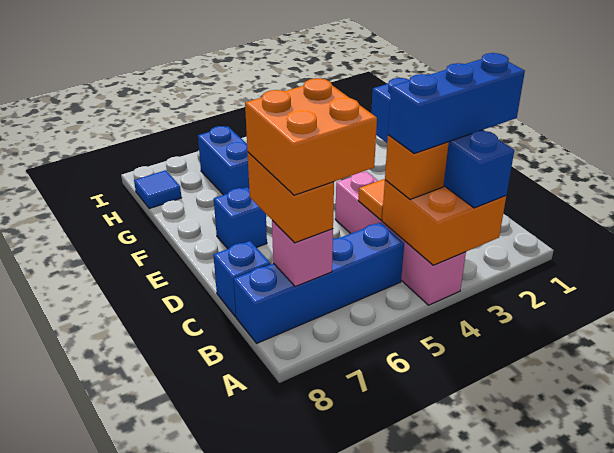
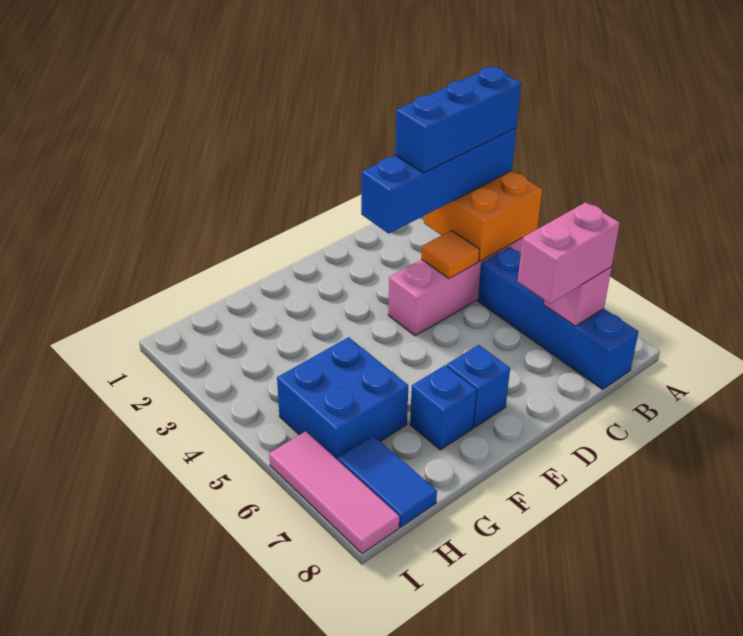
blue brick B2:B4 level 4 -> blue brick A3:C3 level 4
orange brick B4 level 3 -> none
orange brick B6:C7 level 4 -> none
orange brick B7:C7 level 3 -> pink brick B7:C7 level 3
blue brick C8 level 1 -> blue brick F7 level 1
blue brick G6:H6 level 1 -> blue brick G5:H6 level 1
blue tile H8 level 1 -> blue tile H7:H8 level 1
none -> pink tile I6:I8 level 1

